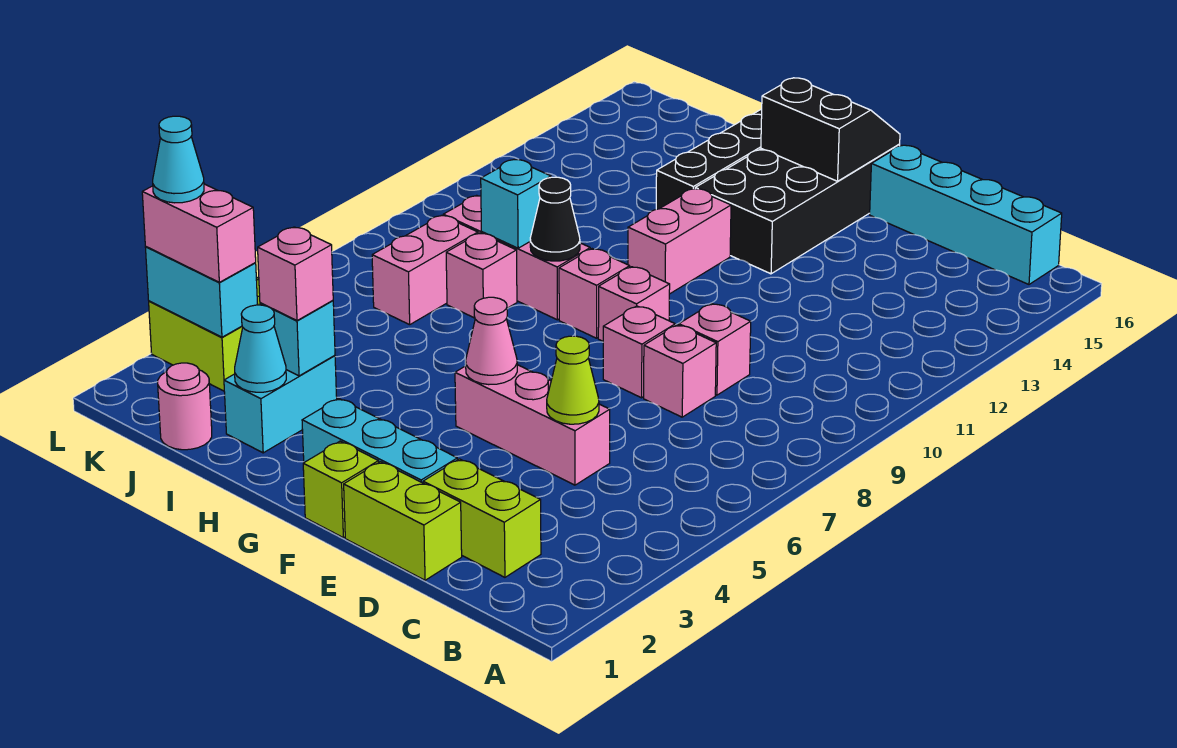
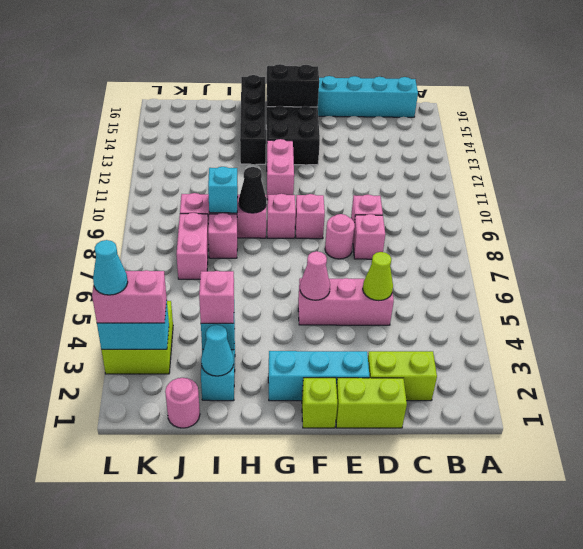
pink brick E8 level 1 -> pink round brick E8 level 1

